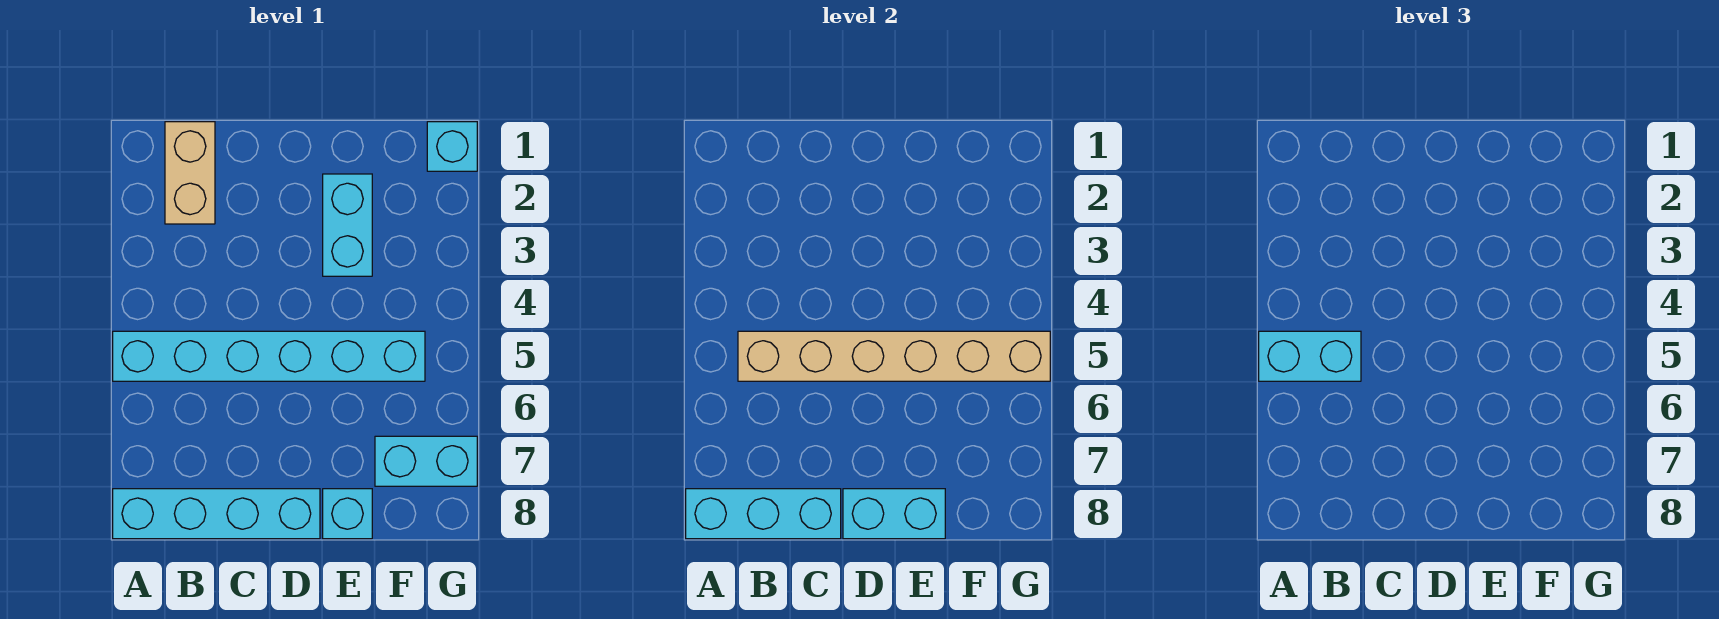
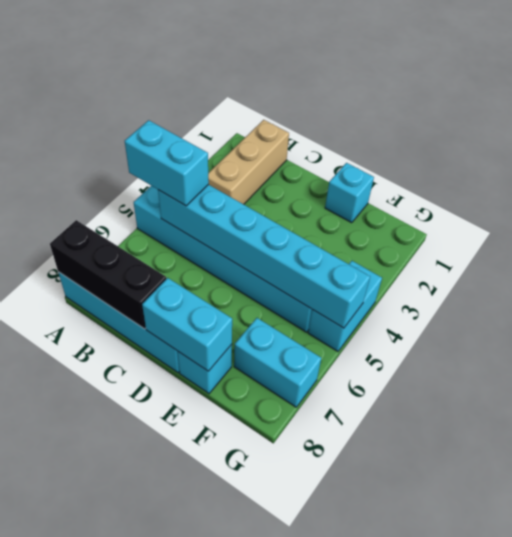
cyan brick A8:C8 level 2 -> black brick A8:C8 level 2
tan brick B1:B2 level 1 -> tan brick B1:B3 level 1
tan brick B5:G5 level 2 -> cyan brick B5:G5 level 2
cyan brick E2:E3 level 1 -> cyan brick G4:G5 level 1
cyan brick G1 level 1 -> cyan brick E1 level 1

